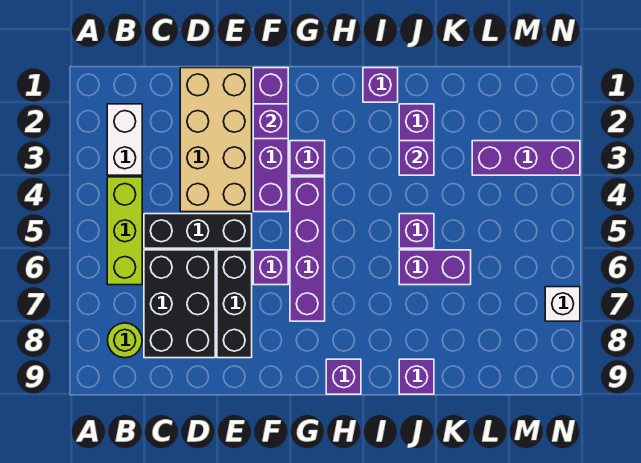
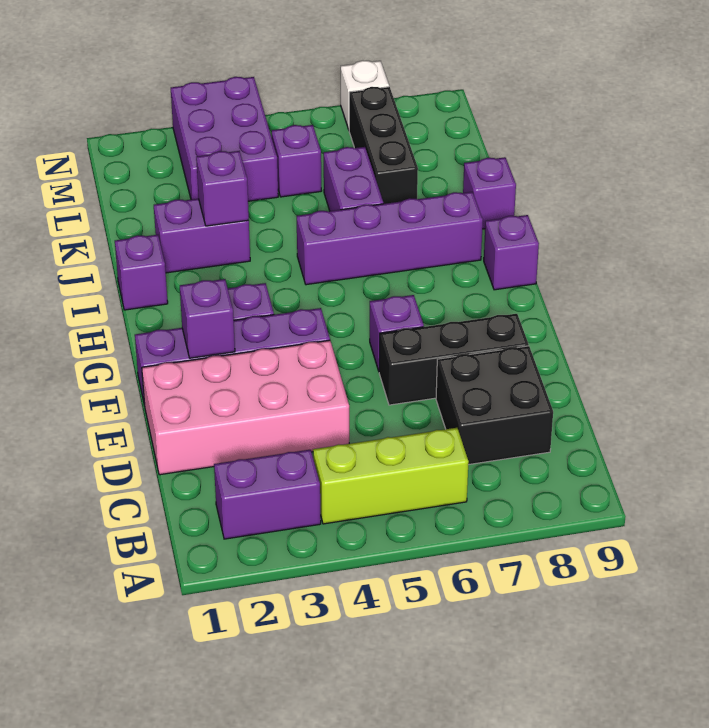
white brick B2:B3 level 1 -> purple brick B2:B3 level 1
lime round brick B8 level 1 -> none
black brick C5:E5 level 1 -> black brick K7:M7 level 1
black brick C6:D8 level 1 -> black brick C7:D8 level 1
tan brick D1:E4 level 1 -> pink brick D1:E4 level 1
purple brick G4:G7 level 1 -> purple brick I5:I8 level 1
purple brick J5 level 1 -> purple brick L5 level 1
purple brick L3:N3 level 1 -> purple brick L3:N4 level 1

